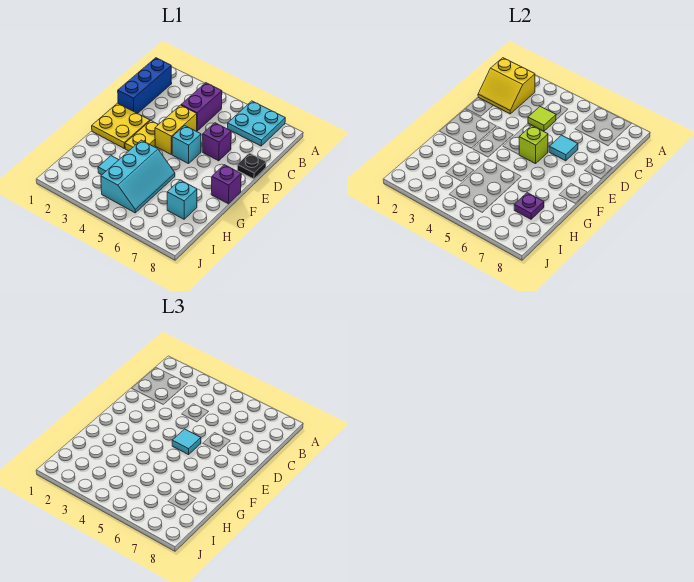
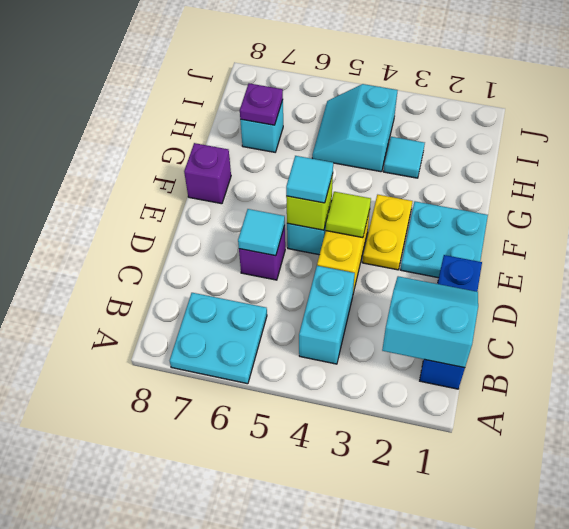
yellow slope B1:C2 level 2 top B -> cyan slope B1:C2 level 2 top B
purple brick B4:C4 level 1 -> cyan brick B4:C4 level 1
lime tile C4 level 2 -> lime tile E4 level 2
black plate D8 level 1 -> none
yellow plate E1:F2 level 1 -> cyan plate E1:F2 level 1
cyan slope G4:I5 level 1 top 4 -> cyan slope H4:I5 level 1 top 4

